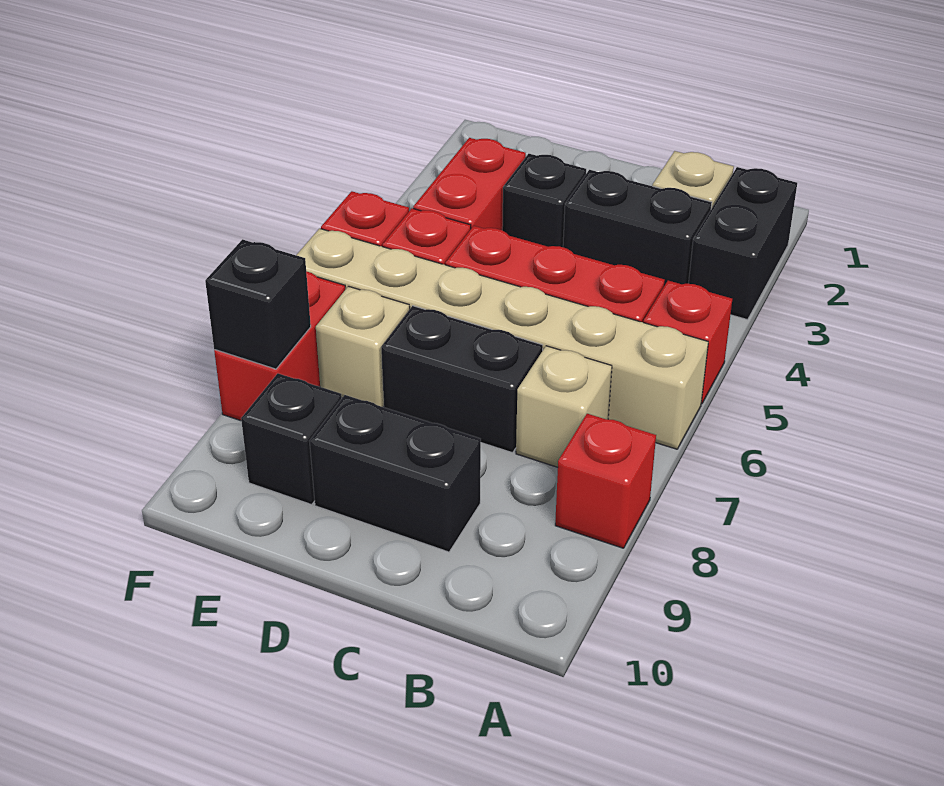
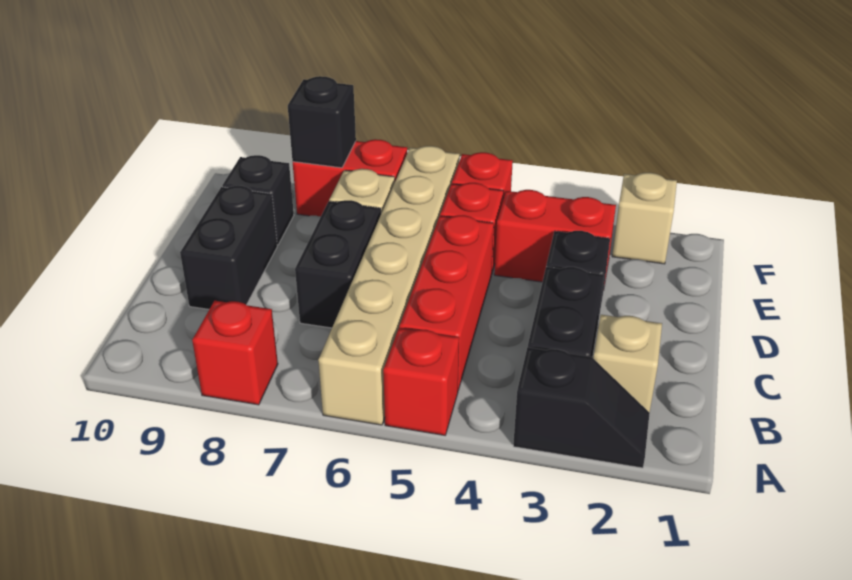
black brick A2:A3 level 1 -> black slope A2:A3 level 1 top 3
tan brick B7 level 1 -> tan brick F2 level 1

